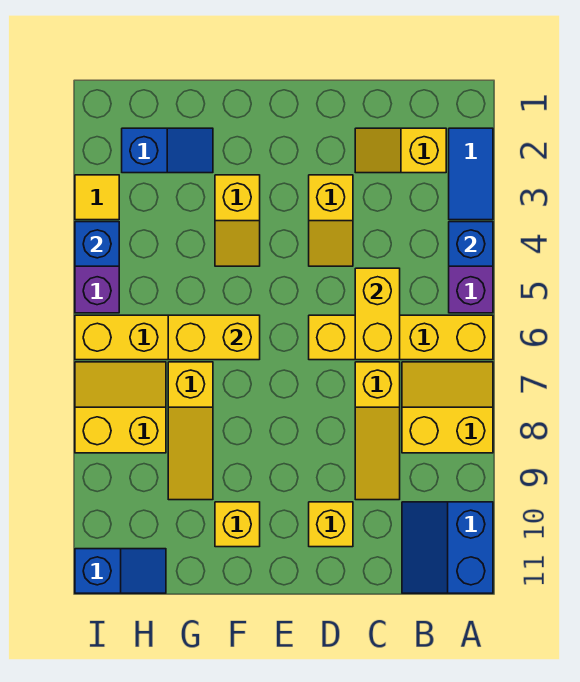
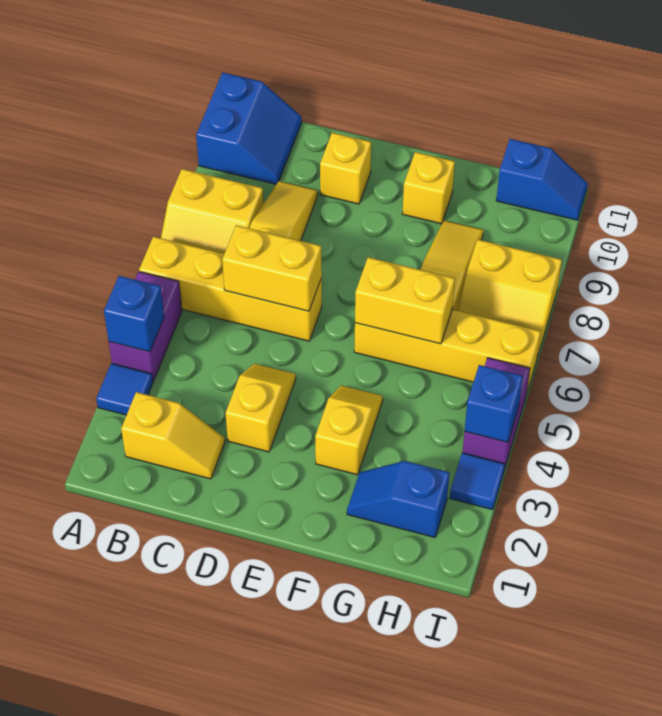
blue tile A2:A3 level 1 -> blue tile A3 level 1
yellow brick C5:C6 level 2 -> yellow brick C6:D6 level 2
blue slope H11:I11 level 1 top I -> blue slope H11:I11 level 1 top H
yellow tile I3 level 1 -> blue tile I3 level 1

